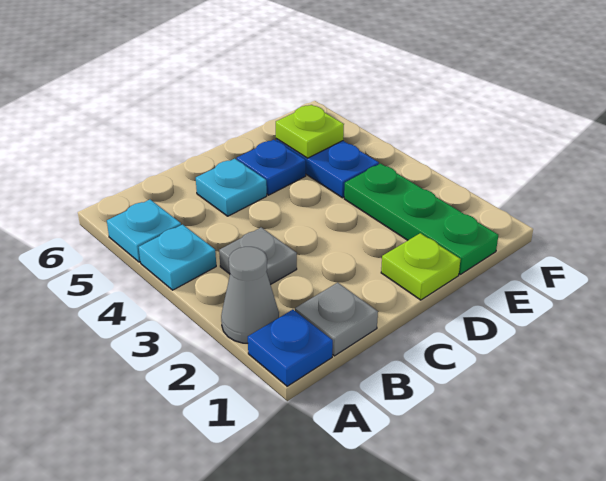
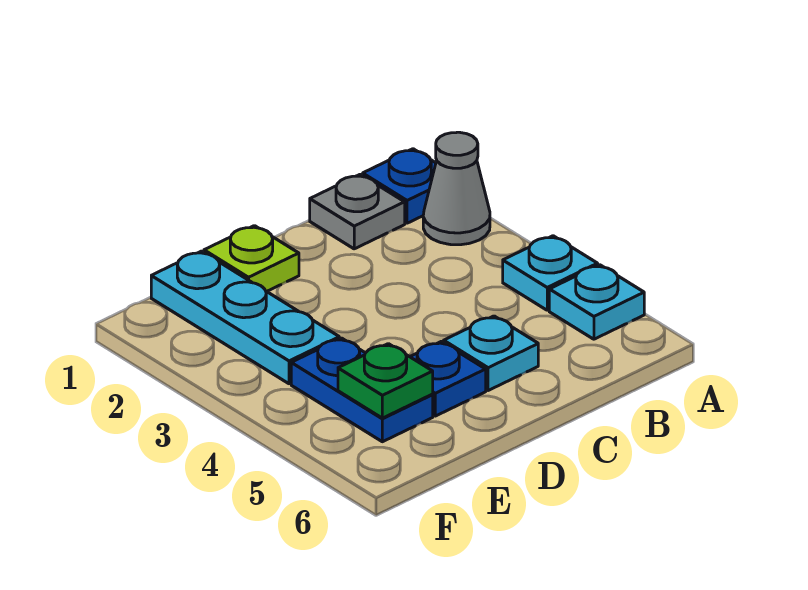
grey plate B3 level 1 -> none
green plate E1:E3 level 1 -> cyan plate E1:E3 level 1
lime plate E5 level 2 -> green plate E5 level 2

